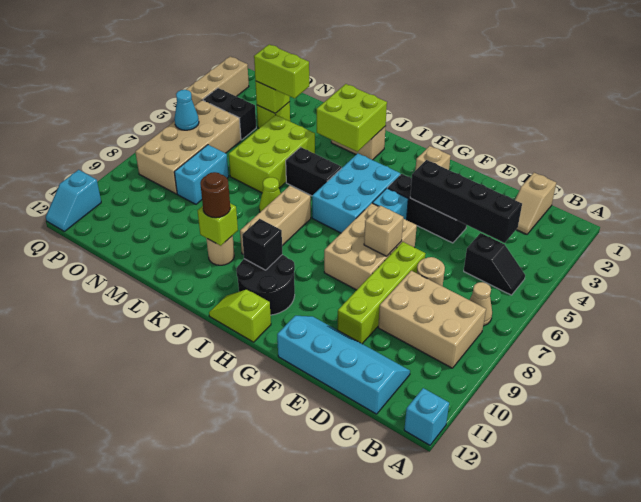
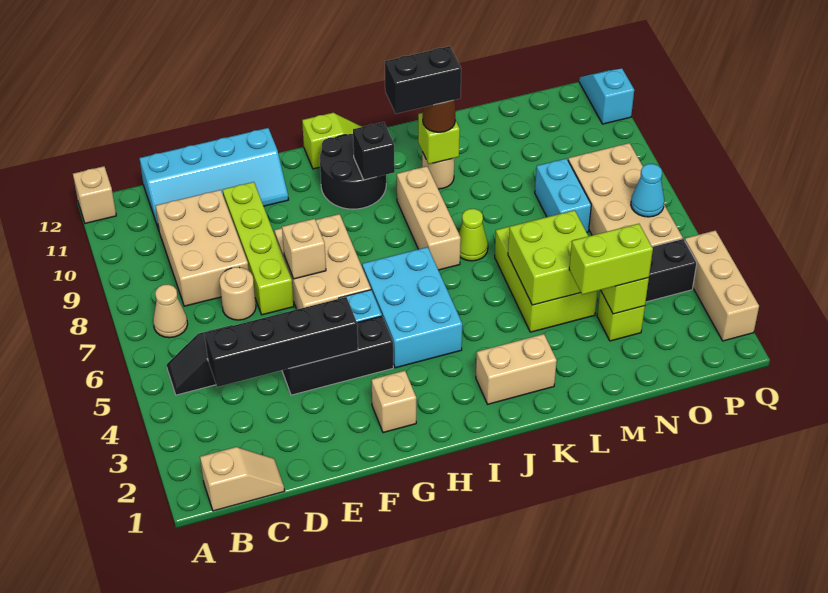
cyan brick A12 level 1 -> tan brick A12 level 1
tan brick B8:D9 level 1 -> tan brick C8:D10 level 1
tan slope C1:C2 level 1 top 1 -> tan slope B1:C1 level 1 top B
lime brick J2:K3 level 2 -> lime brick L4:M5 level 2
black brick J5:K5 level 1 -> black brick J10:K10 level 4

